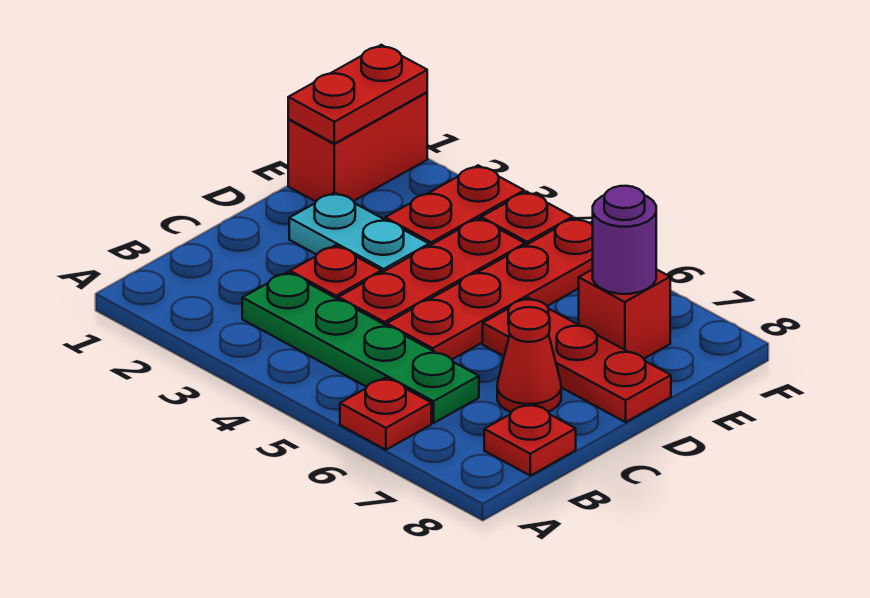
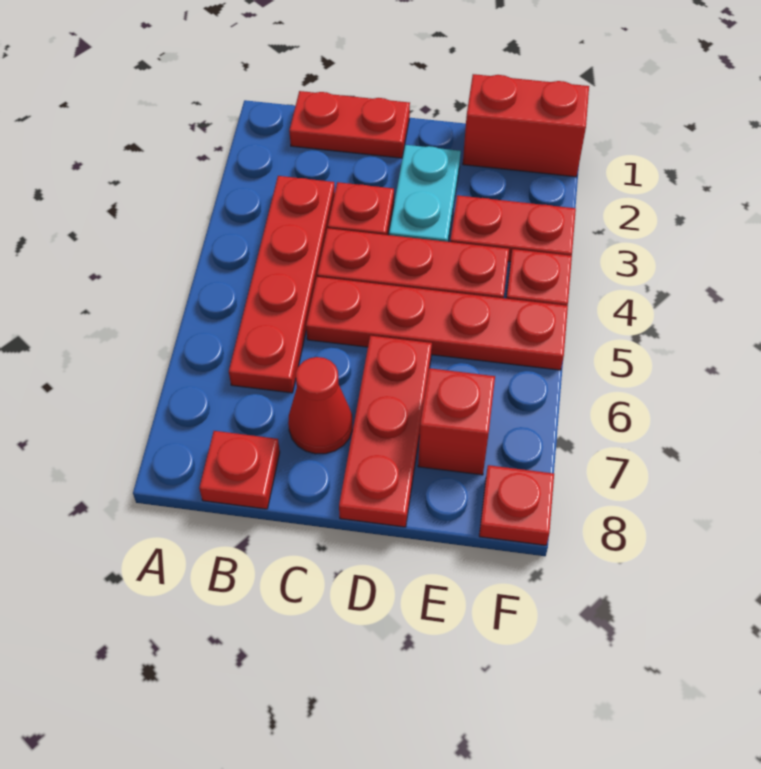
red plate A6 level 1 -> red plate F8 level 1
green plate B3:B6 level 1 -> red plate B3:B6 level 1
red plate E1:F1 level 2 -> red plate B1:C1 level 1
purple round brick E7 level 2 -> none

